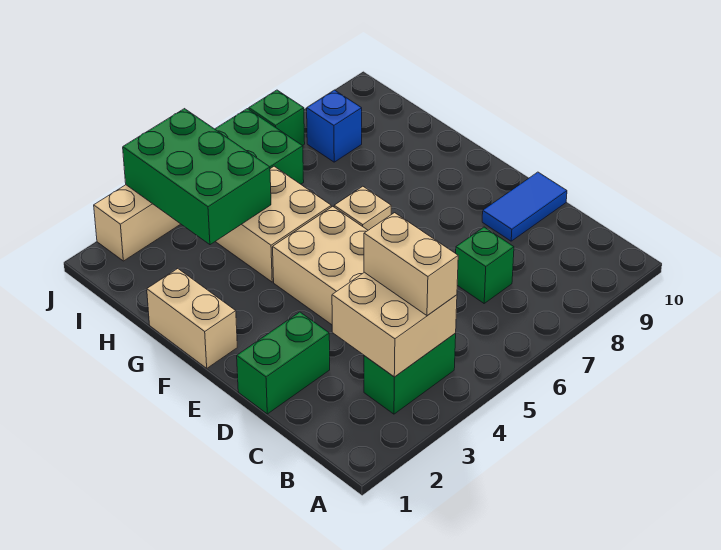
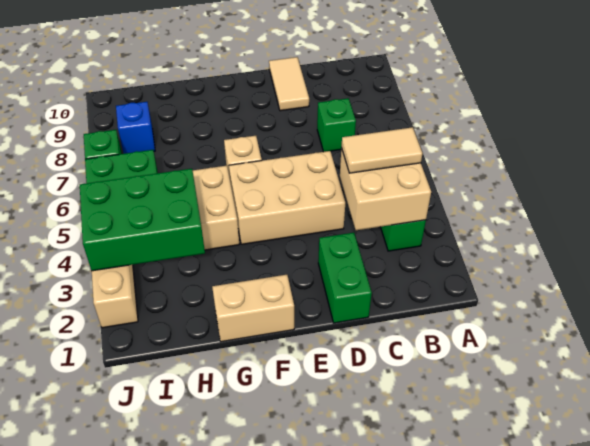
tan brick B4:C4 level 3 -> tan tile B4:C4 level 3
blue tile D9:D10 level 1 -> tan tile D9:D10 level 1

